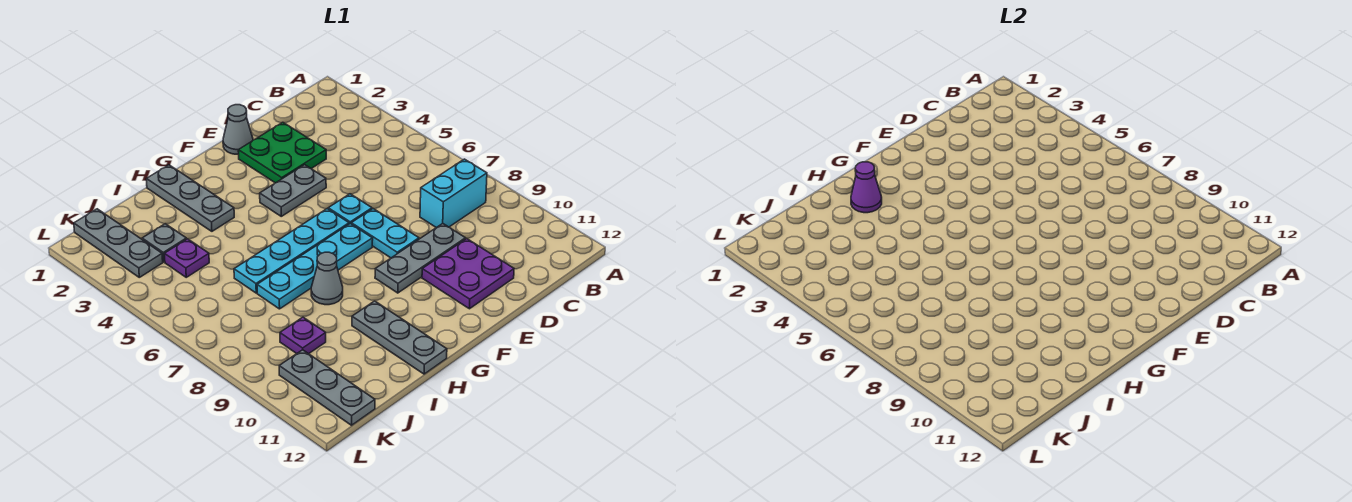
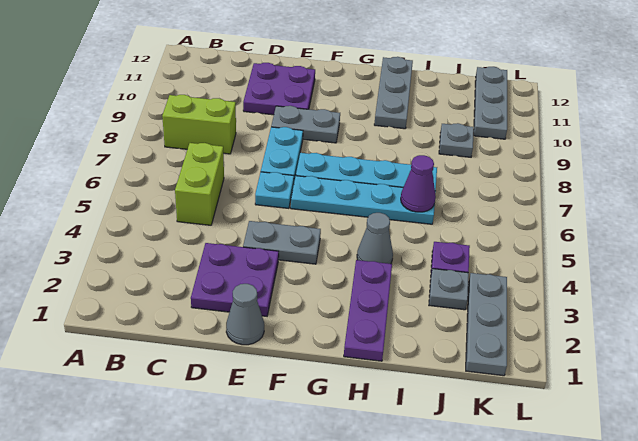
cyan brick B8:C8 level 1 -> lime brick B8:C8 level 1
none -> lime brick C5:C6 level 1
green plate D2:E3 level 1 -> purple plate D2:E3 level 1
grey plate D9:F9 level 1 -> grey plate E9:F9 level 1
grey plate H1:H3 level 1 -> purple plate H1:H3 level 1
purple cone H2 level 2 -> purple cone I6 level 2
grey cone H8 level 1 -> grey cone H4 level 1
purple plate J9 level 1 -> grey plate J9 level 1

